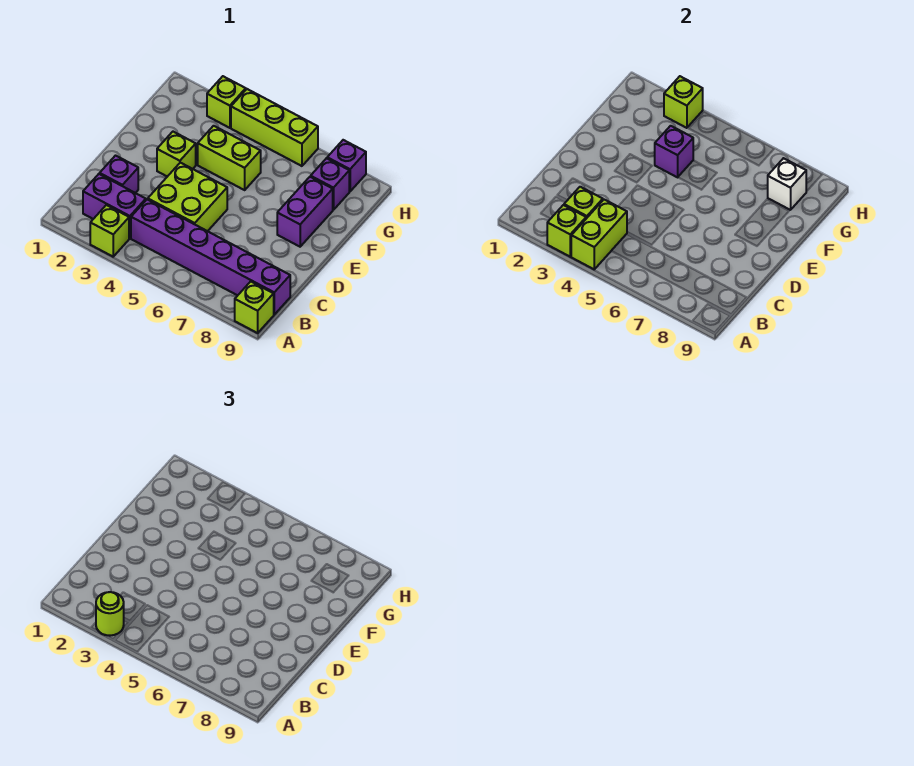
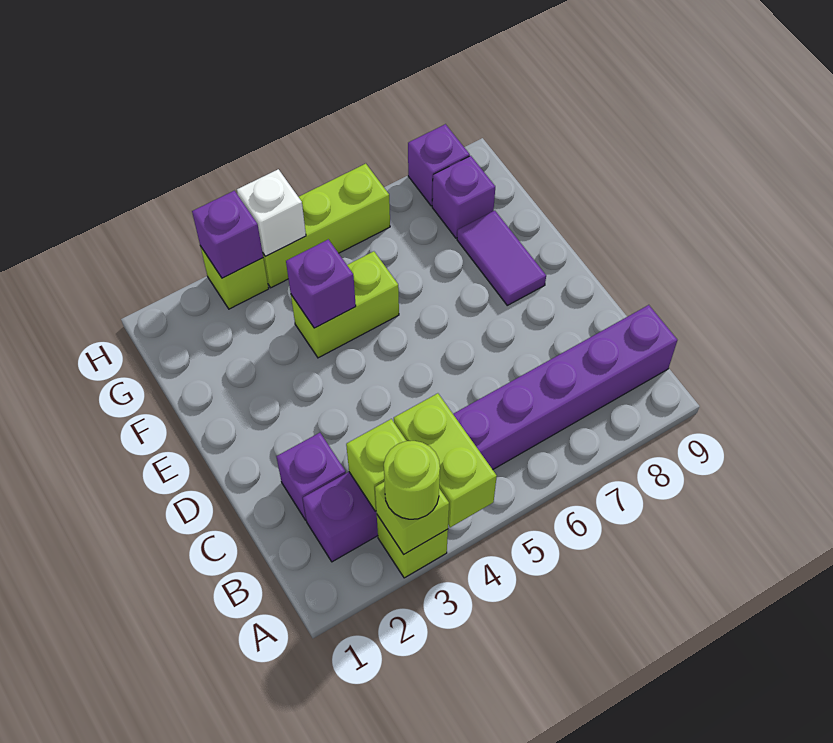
lime brick A9 level 1 -> none
lime brick C4:D5 level 1 -> none
lime brick E3 level 1 -> none
purple brick E8:F8 level 1 -> purple tile E8:F8 level 1
white brick G8 level 2 -> white brick H4 level 2
lime brick H3 level 2 -> purple brick H3 level 2

